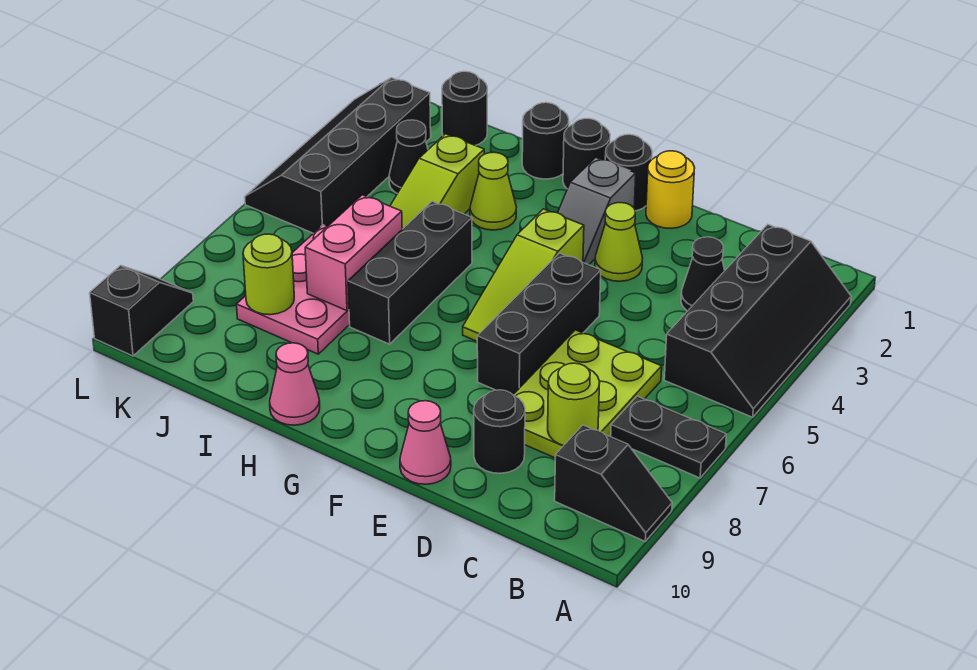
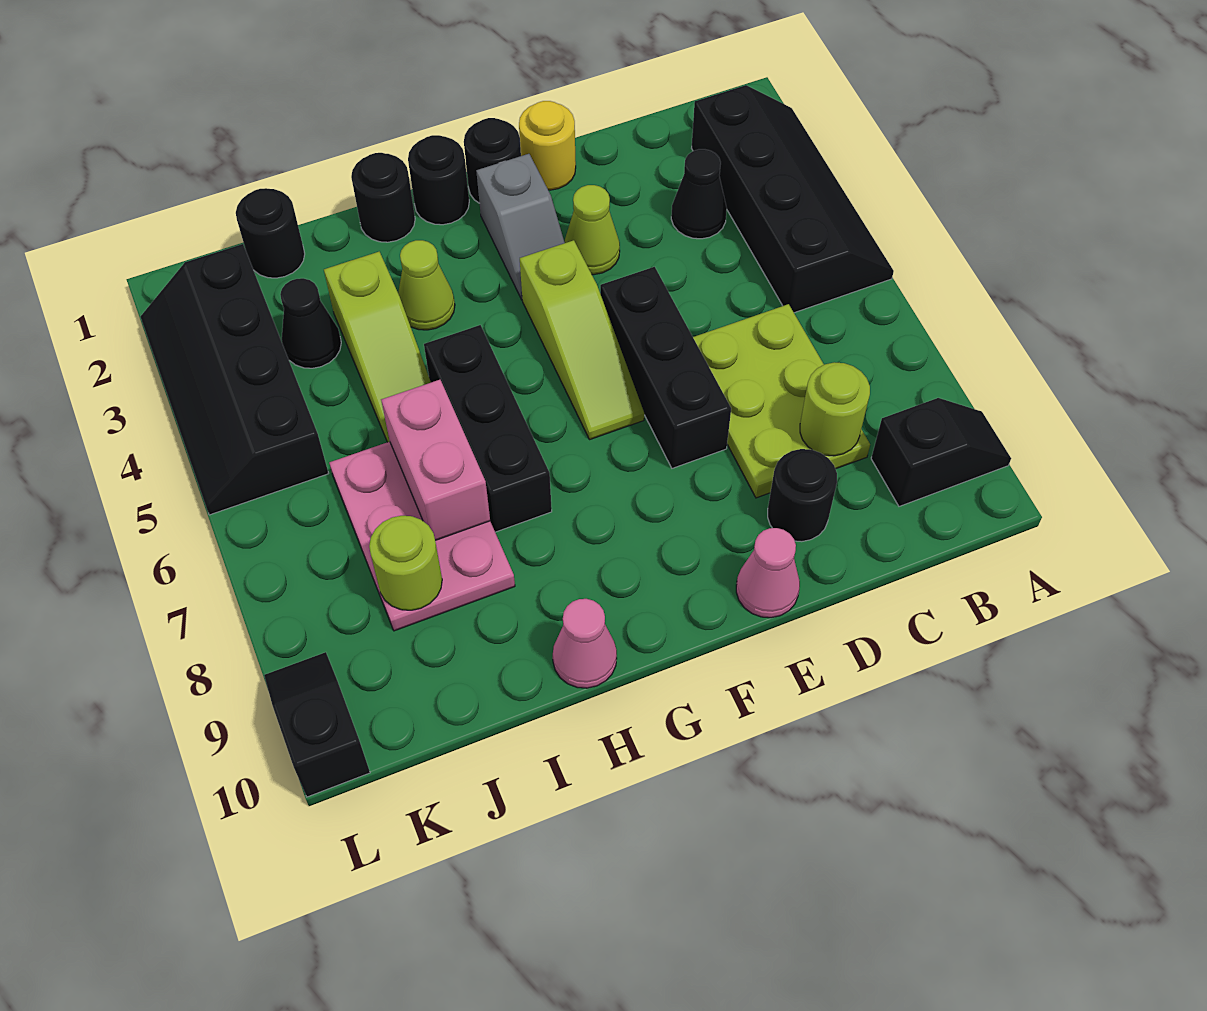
black plate A7:B7 level 1 -> none

